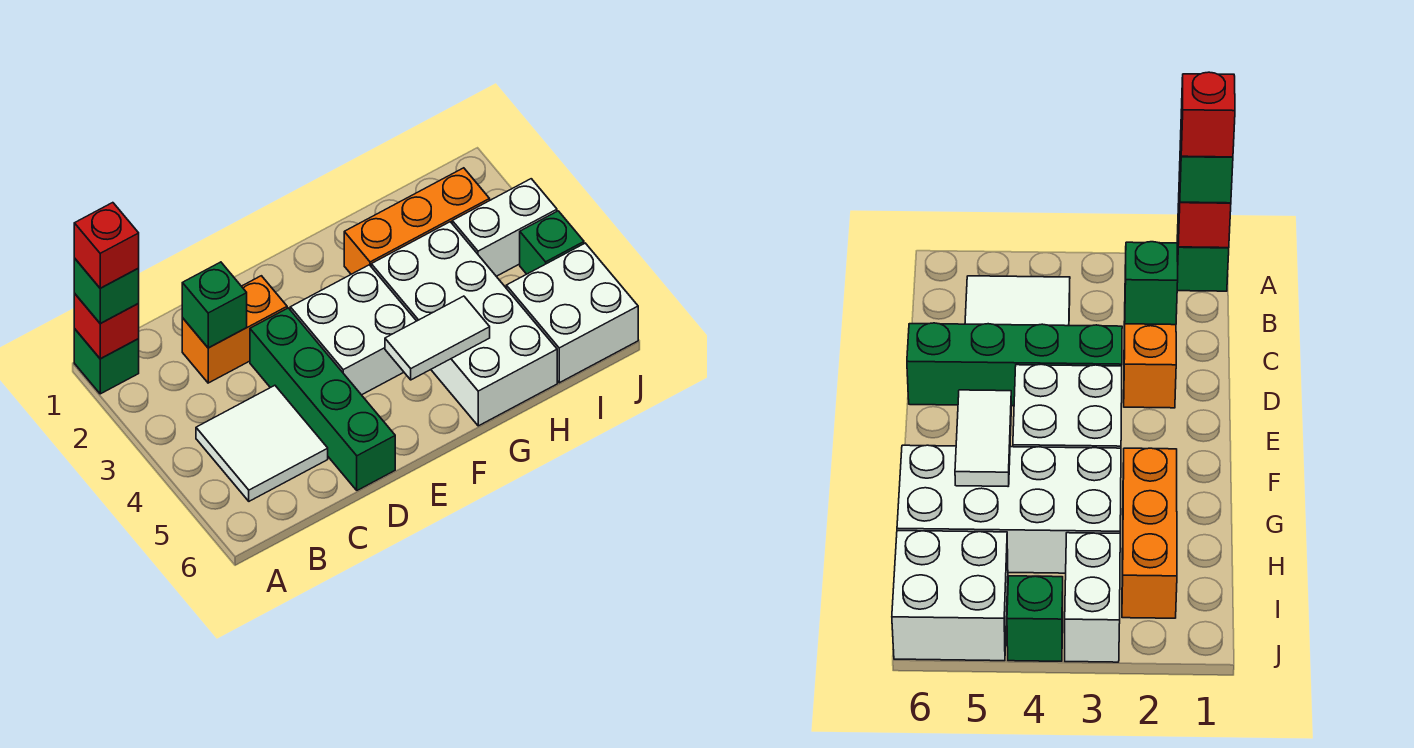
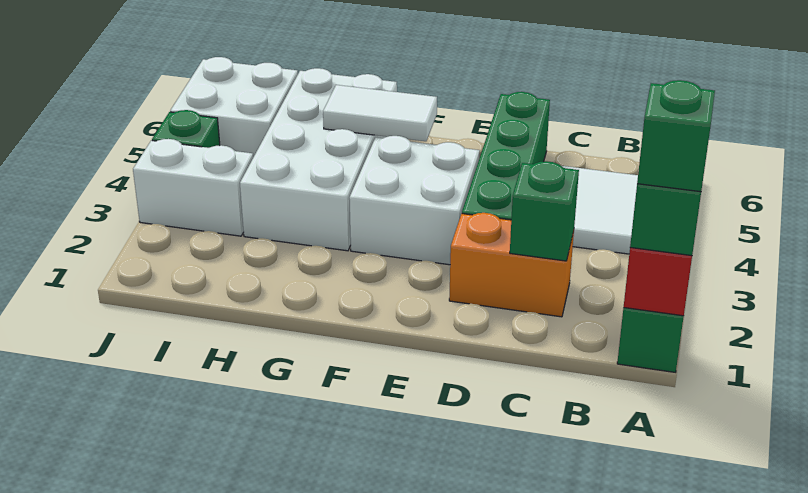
red brick A1 level 4 -> green brick A1 level 4
orange brick G2:I2 level 1 -> none

